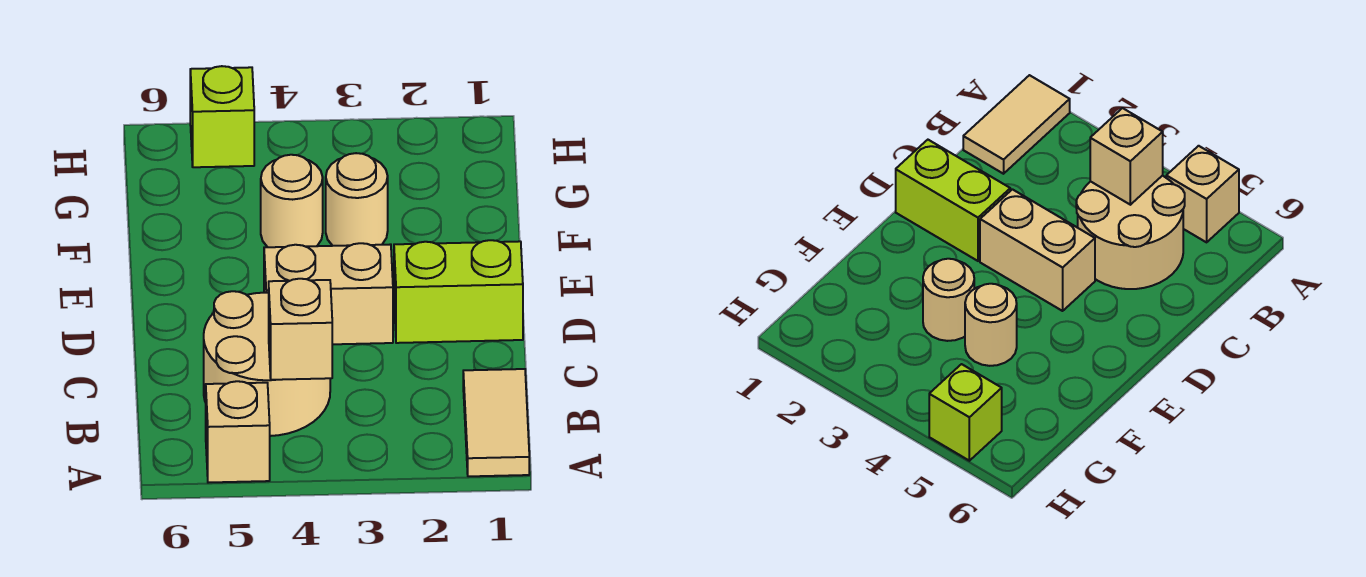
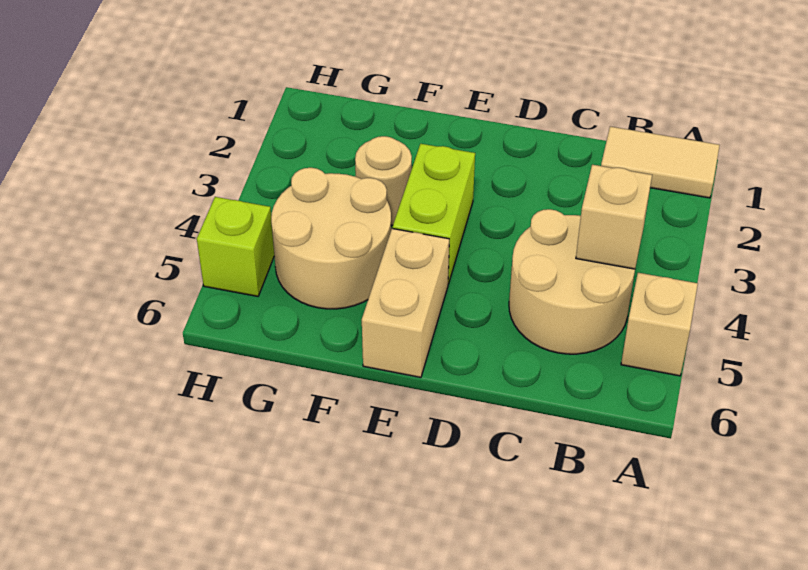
lime brick D1:D2 level 1 -> lime brick E3:E4 level 1
tan brick D3:D4 level 1 -> tan brick E5:E6 level 1
tan round brick F4 level 1 -> tan round brick F4:G5 level 1

